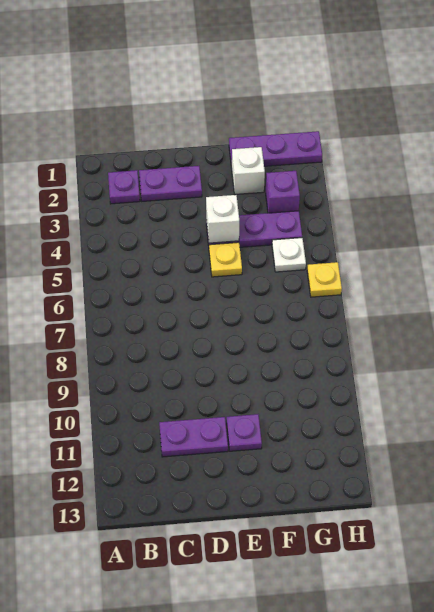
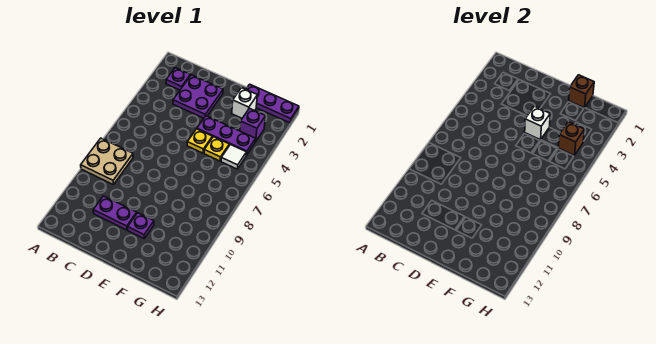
none -> tan plate A8:B9 level 1
purple plate C2:D2 level 1 -> purple plate C2:D3 level 1
none -> brown brick F1 level 2
none -> brown brick G4 level 2
white plate G5 level 1 -> white tile G5 level 1
yellow plate H6 level 1 -> yellow plate F5 level 1

